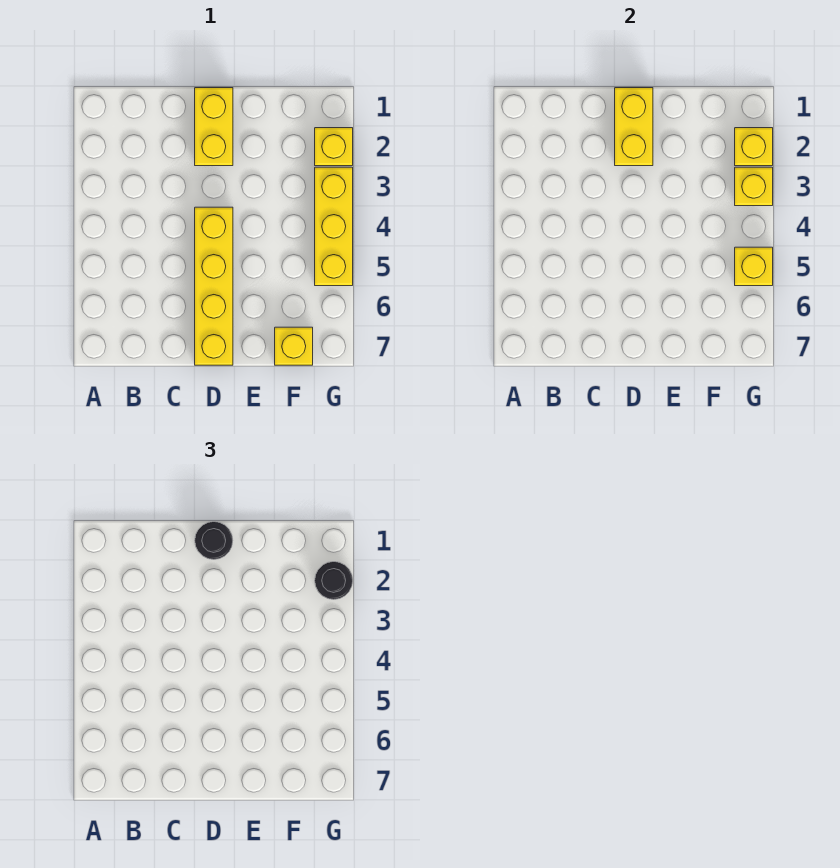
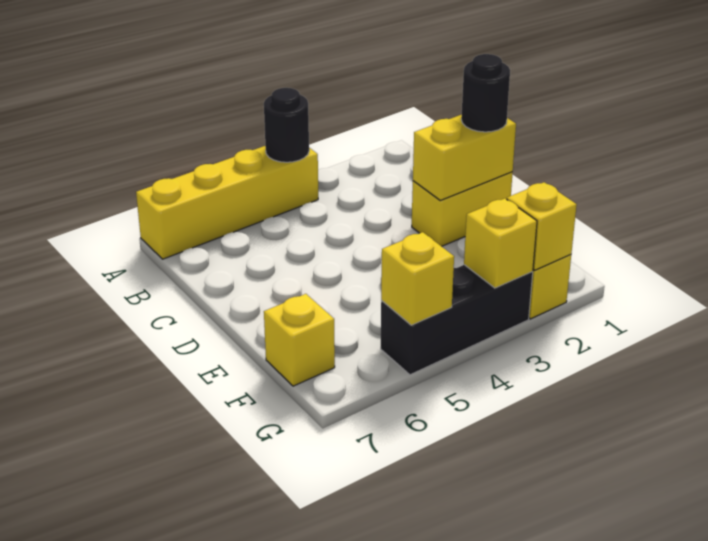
yellow brick D4:D7 level 1 -> yellow brick A4:A7 level 1
black round brick G2 level 3 -> black round brick A4 level 2
yellow brick G3:G5 level 1 -> black brick G3:G5 level 1

